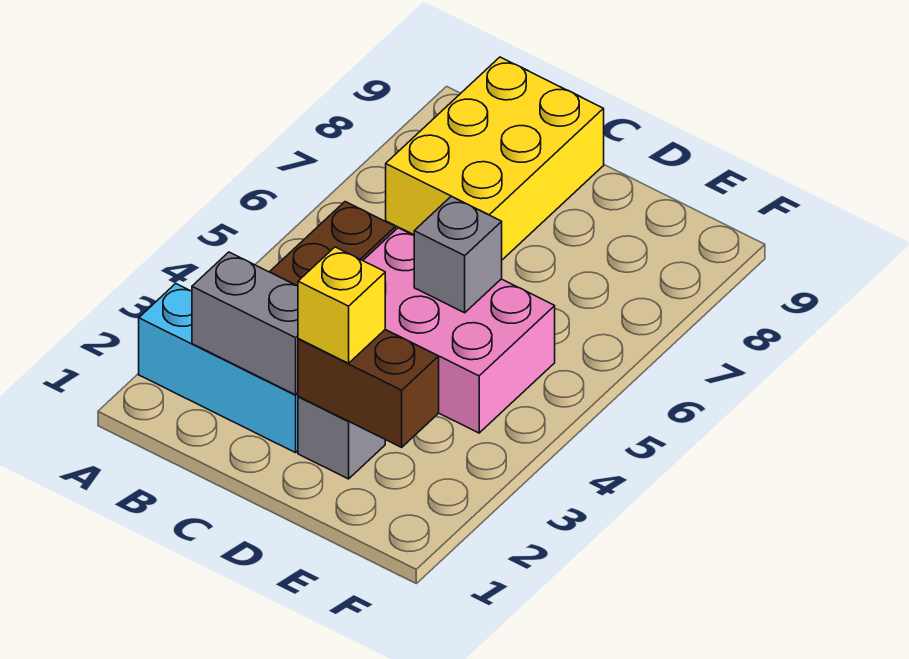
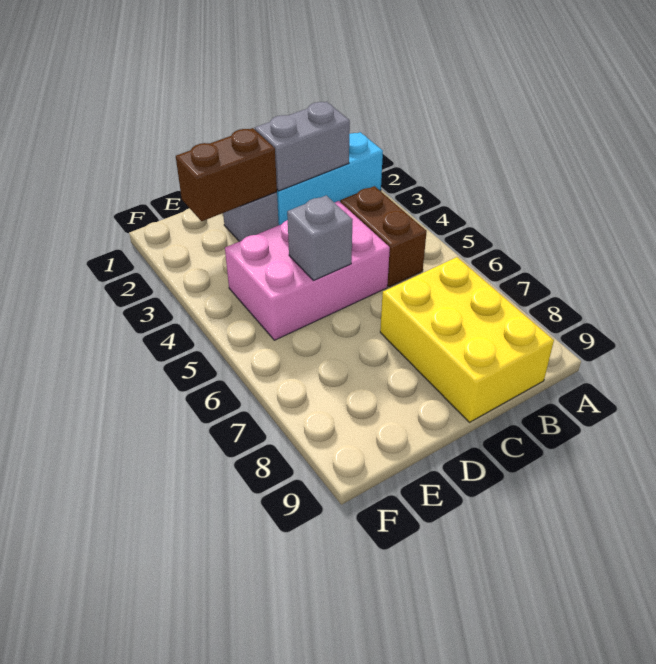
yellow brick D2 level 3 -> none

